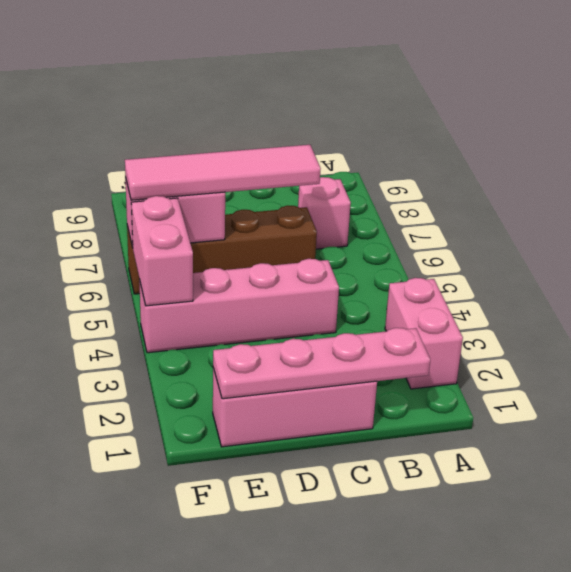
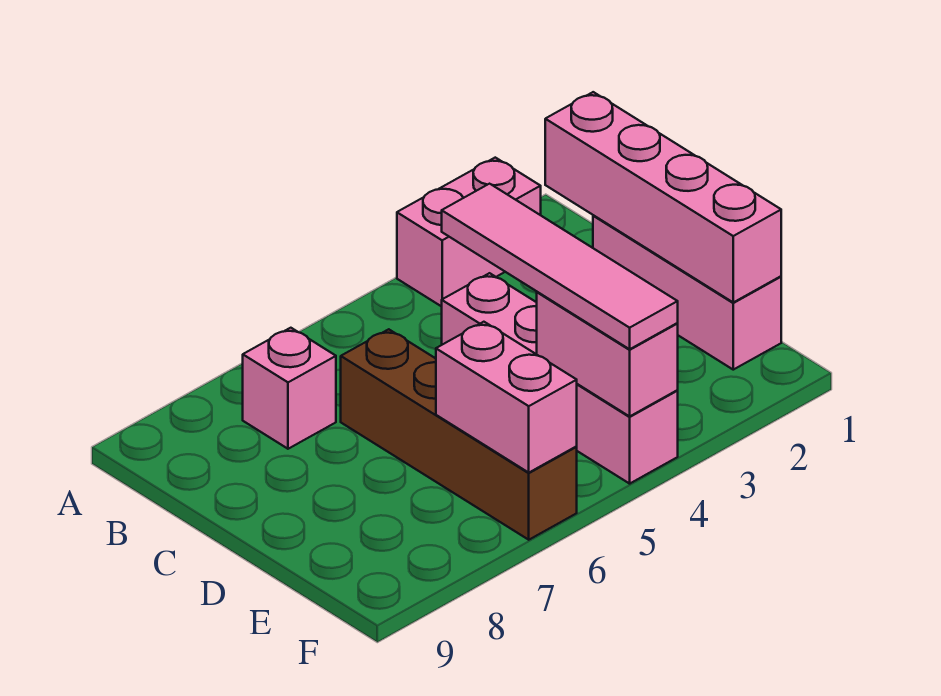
pink plate B1:E1 level 2 -> pink brick B1:E1 level 2
pink tile C6:F6 level 3 -> pink tile C4:F4 level 3
pink brick F4:F5 level 2 -> pink brick E4:F4 level 2

